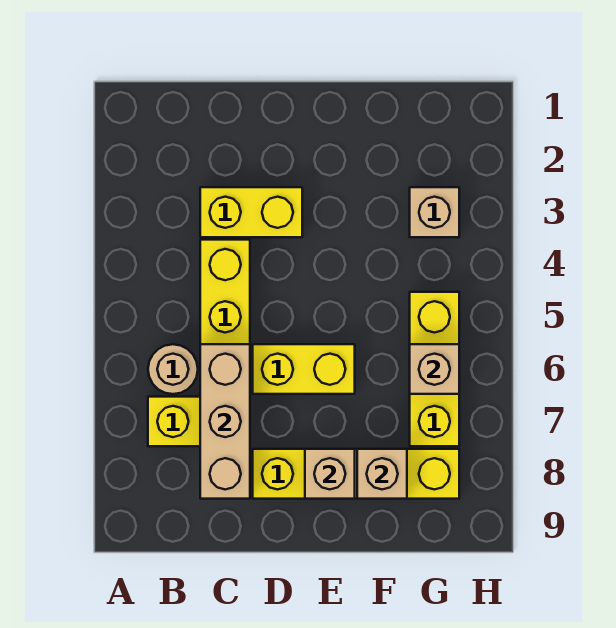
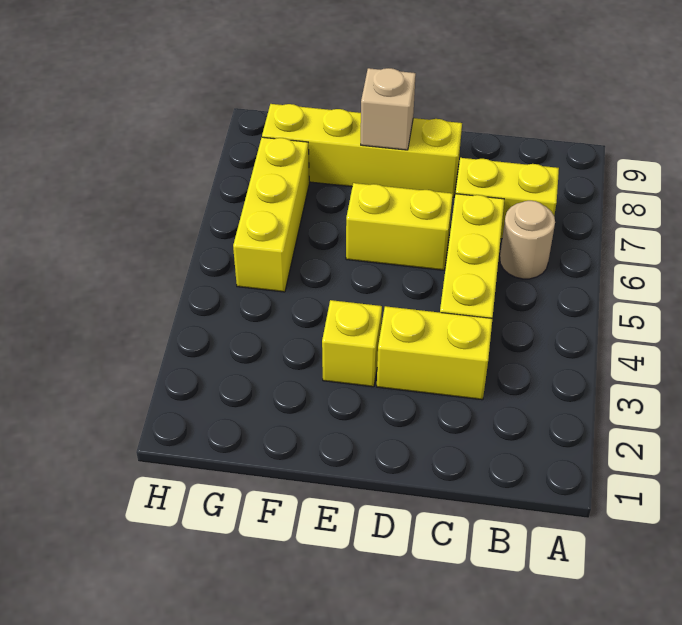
tan brick C6:C8 level 2 -> none
none -> yellow brick E3 level 1
tan brick F8 level 2 -> none
tan brick G3 level 1 -> none
tan brick G6 level 2 -> none

